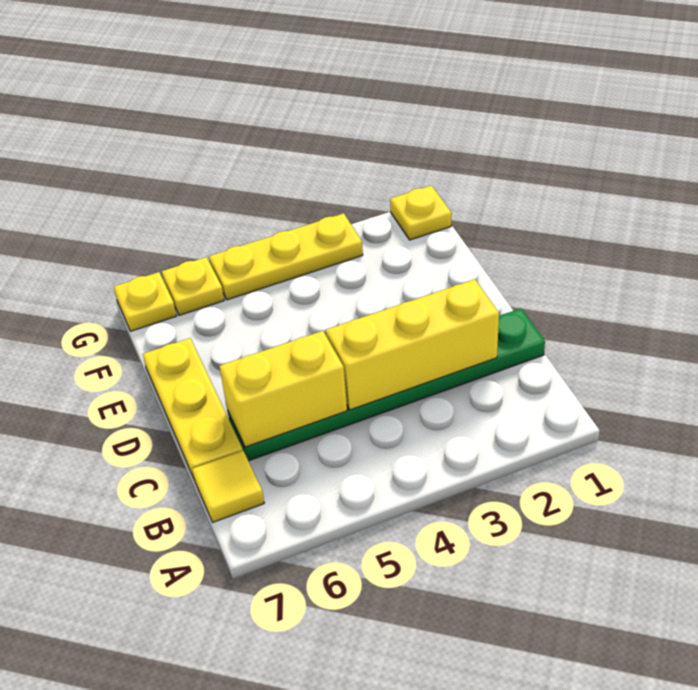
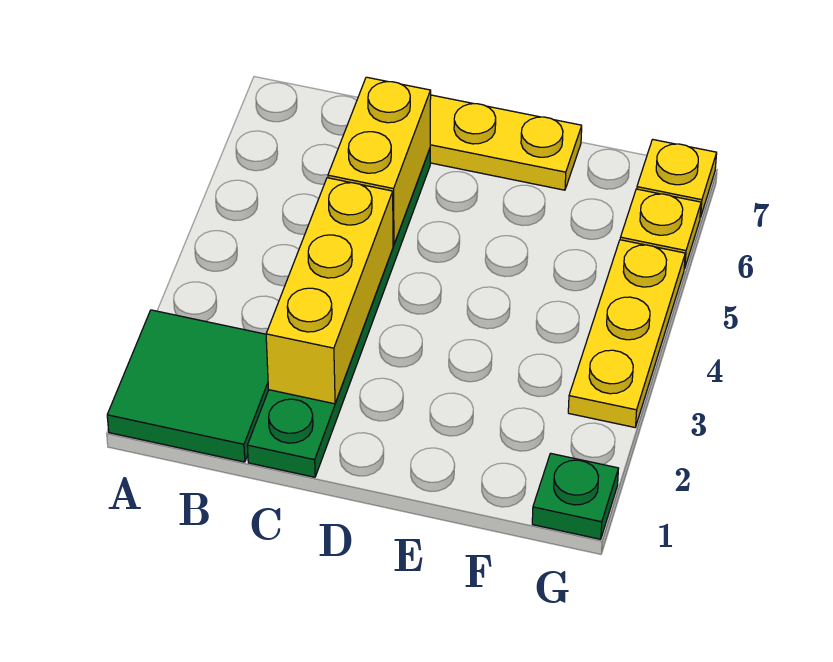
none -> green tile A1:B2 level 1
yellow tile B7 level 1 -> none
yellow plate G1 level 1 -> green plate G1 level 1

